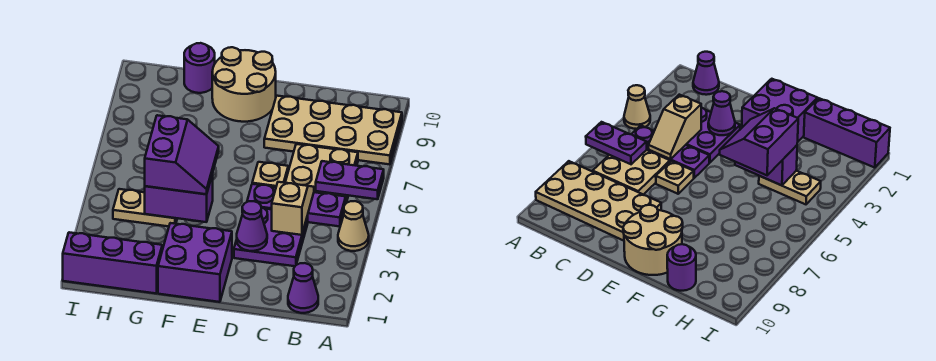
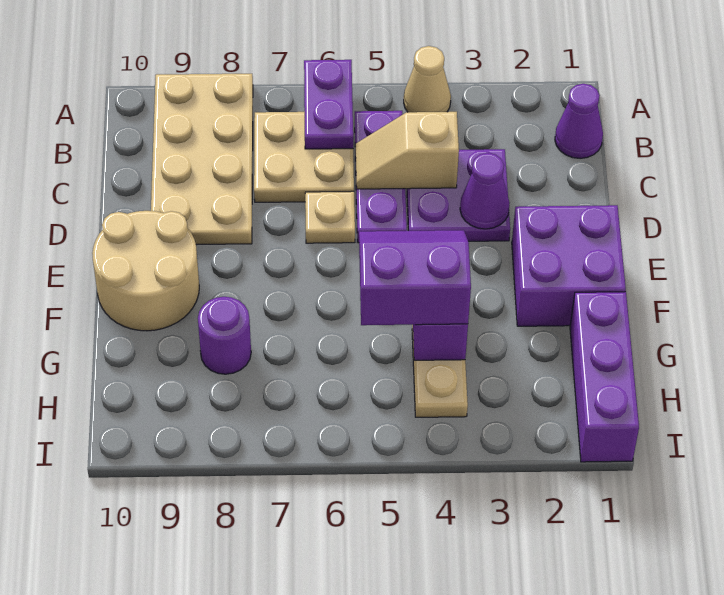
purple round brick G10 level 1 -> purple round brick G8 level 1

